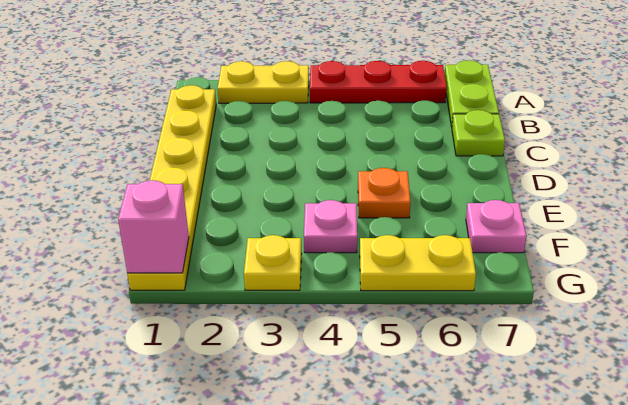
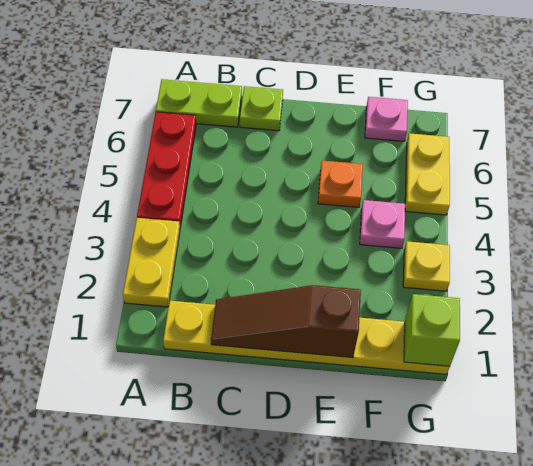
none -> brown slope C1:E1 level 2 top E
pink brick G1 level 2 -> lime brick G1 level 2

